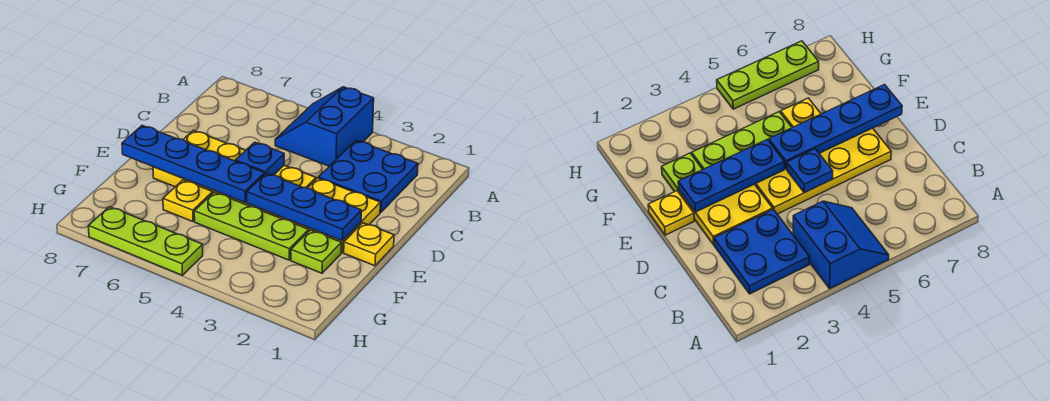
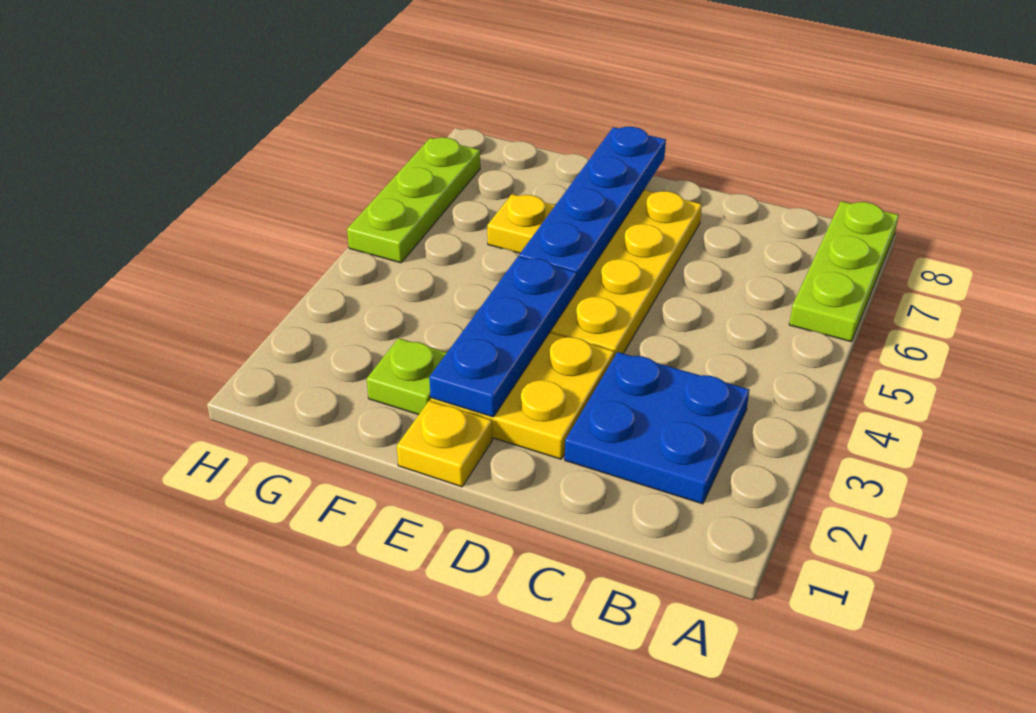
blue slope A4:B5 level 1 top 4 -> none
blue plate D5 level 2 -> none
lime plate F3:F5 level 1 -> lime plate A6:A8 level 1

